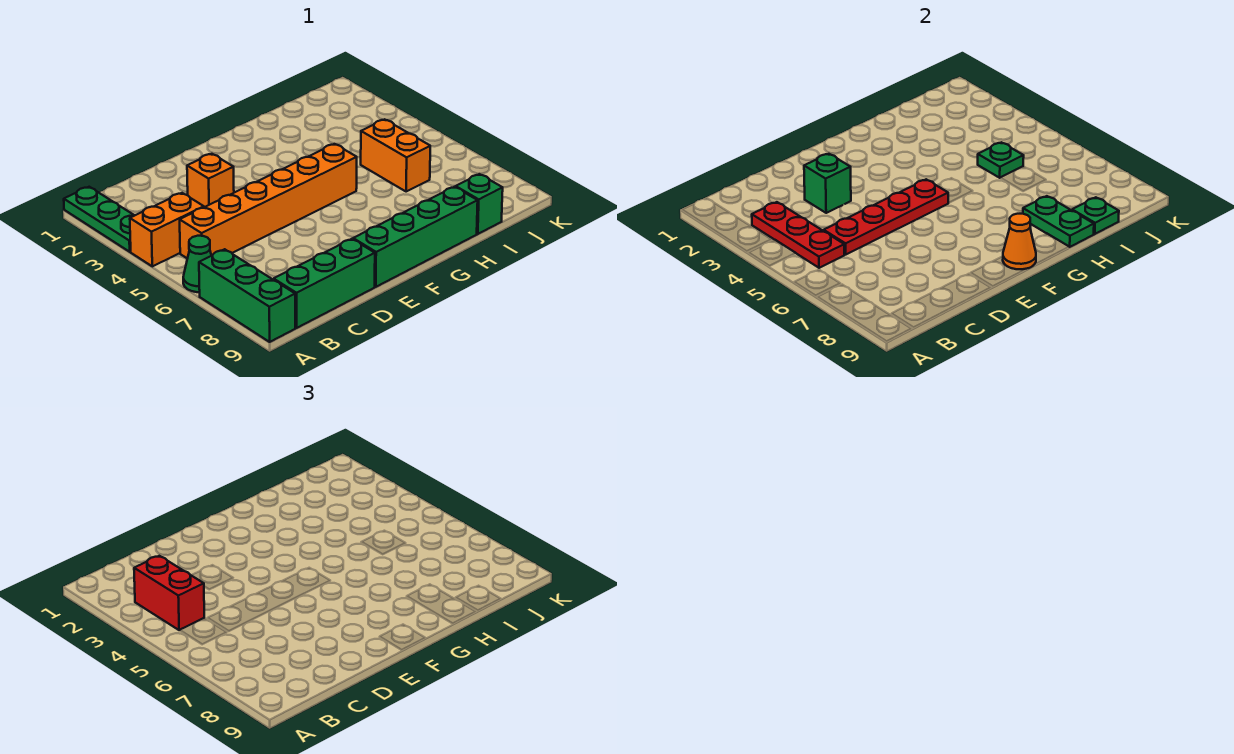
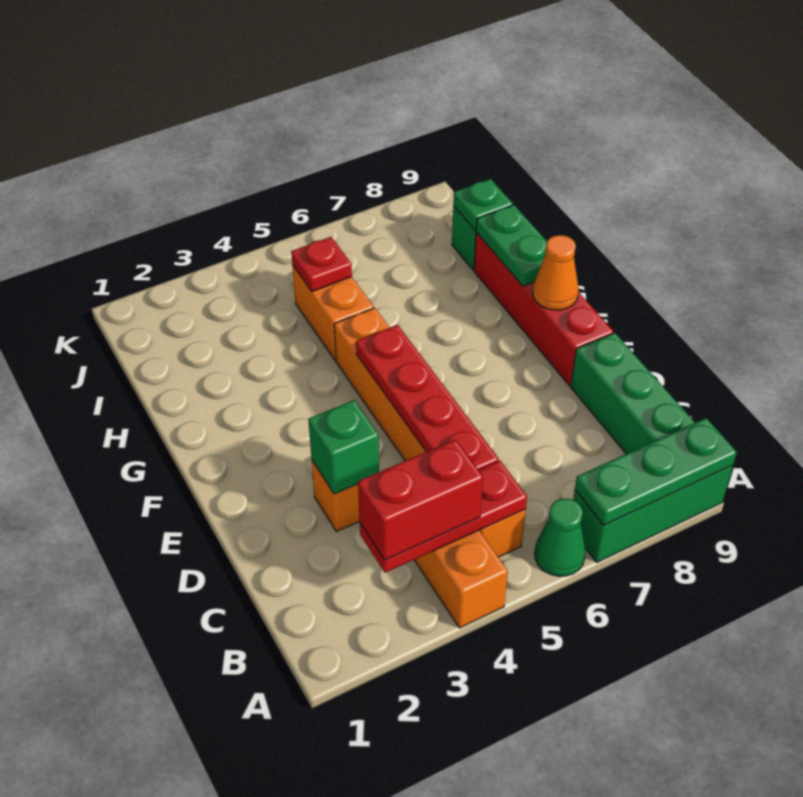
green plate A1:A3 level 1 -> green plate A7:A9 level 2
green brick E9:H9 level 1 -> red brick E9:H9 level 1
green plate H8:H9 level 2 -> green plate G9:H9 level 2
orange brick I5:I6 level 1 -> orange brick H5:I5 level 1
green plate I5 level 2 -> red plate I5 level 2

